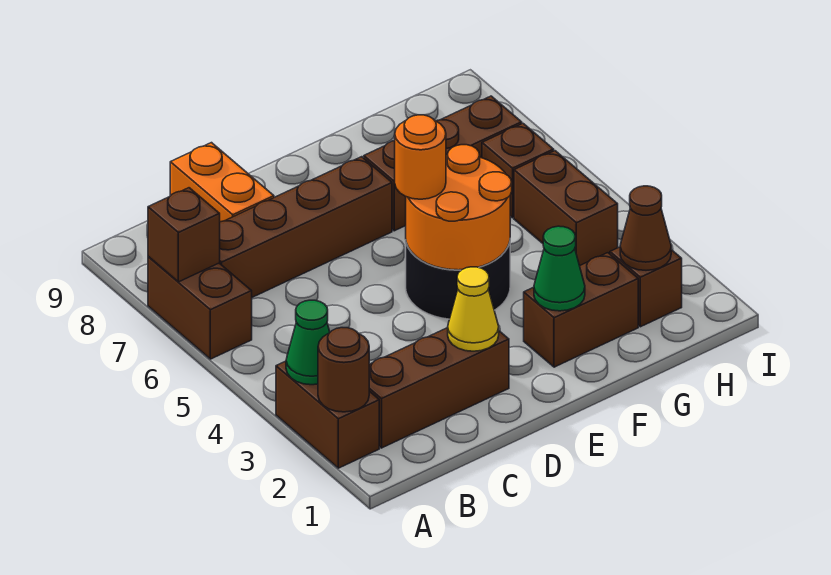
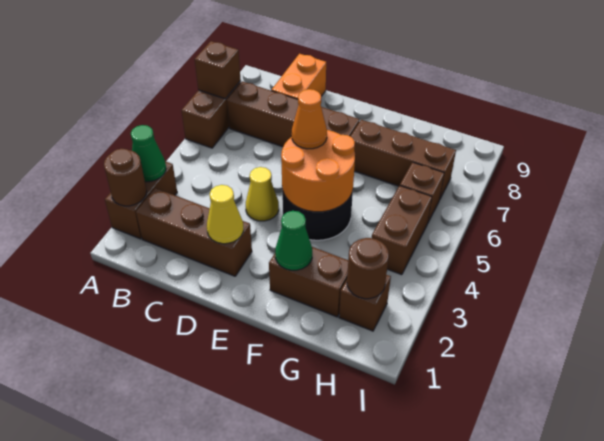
none -> yellow cone D4 level 1
orange round brick E5 level 3 -> orange cone E5 level 3
brown cone H2 level 2 -> brown round brick H2 level 2

